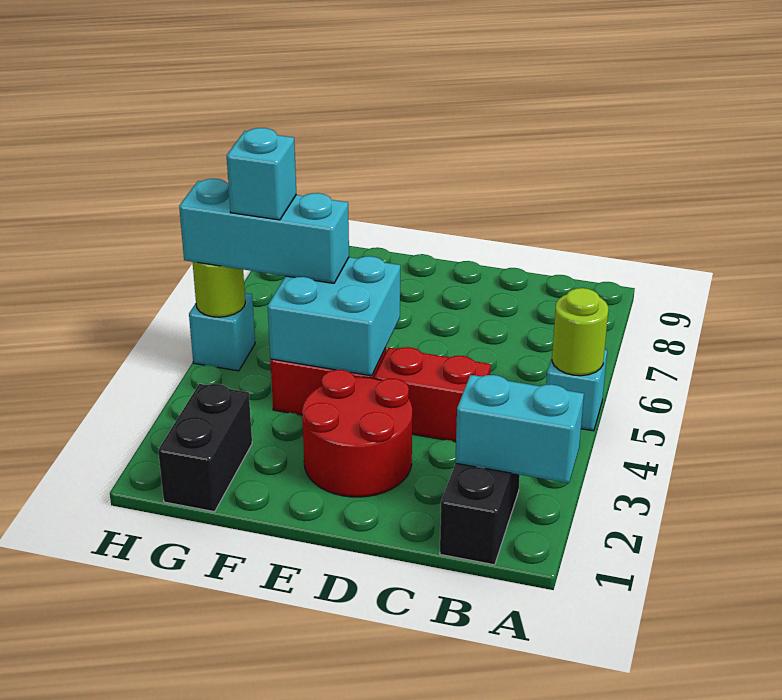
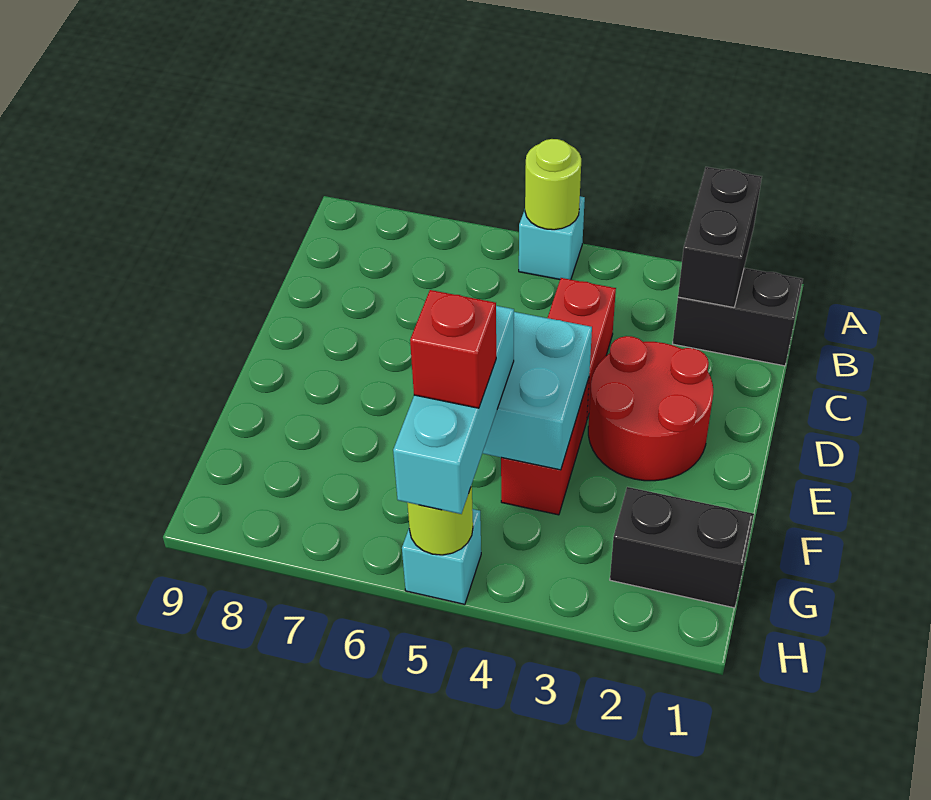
cyan brick A2:B2 level 2 -> black brick A2:B2 level 2
cyan brick G5 level 4 -> red brick G5 level 4

